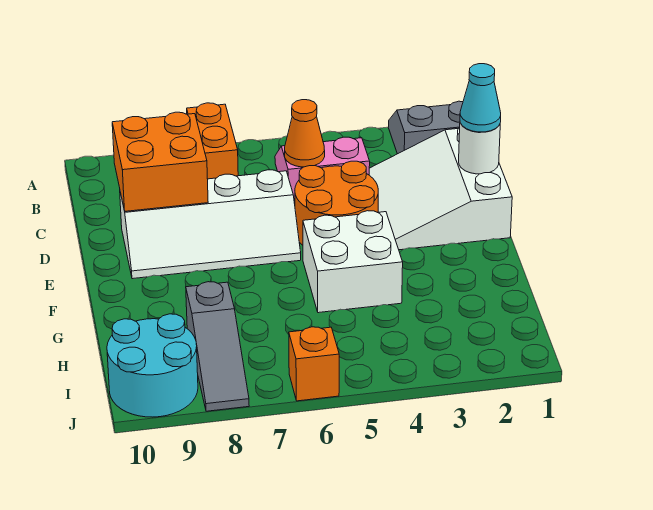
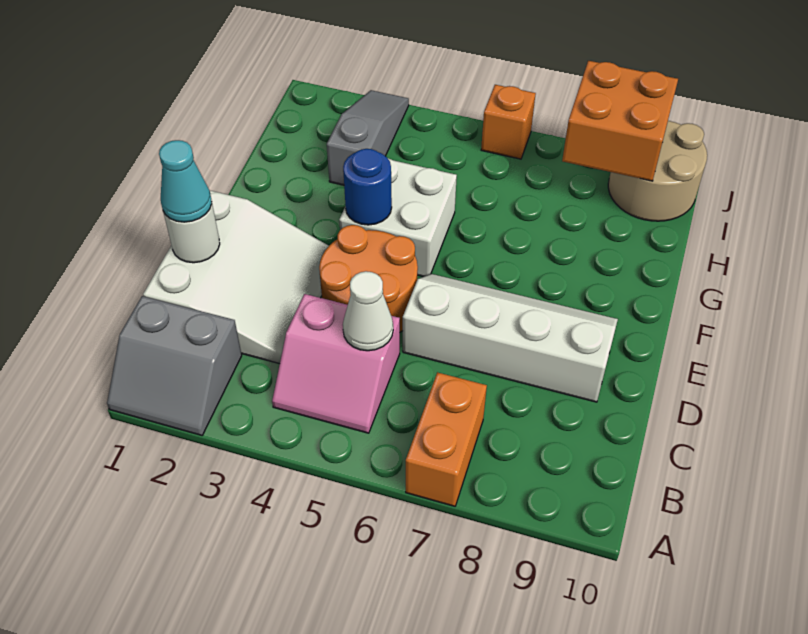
orange cone C5 level 2 -> white cone C5 level 2
orange brick C8:D9 level 2 -> orange brick I8:J9 level 2
none -> blue round brick F4 level 2
grey slope H8:J8 level 1 top H -> grey slope H3:J3 level 1 top H
cyan round brick I9:J10 level 1 -> tan round brick I9:J10 level 1

